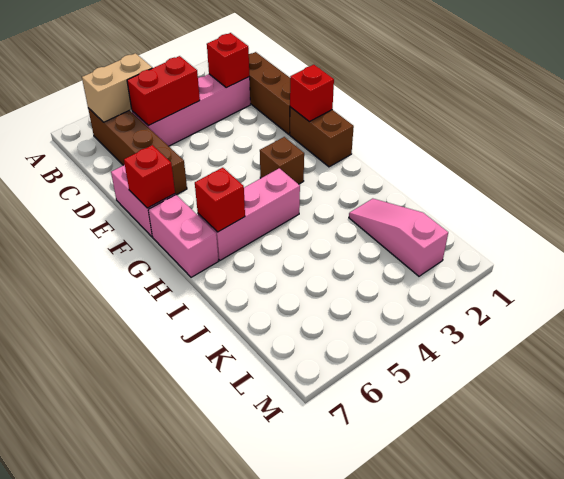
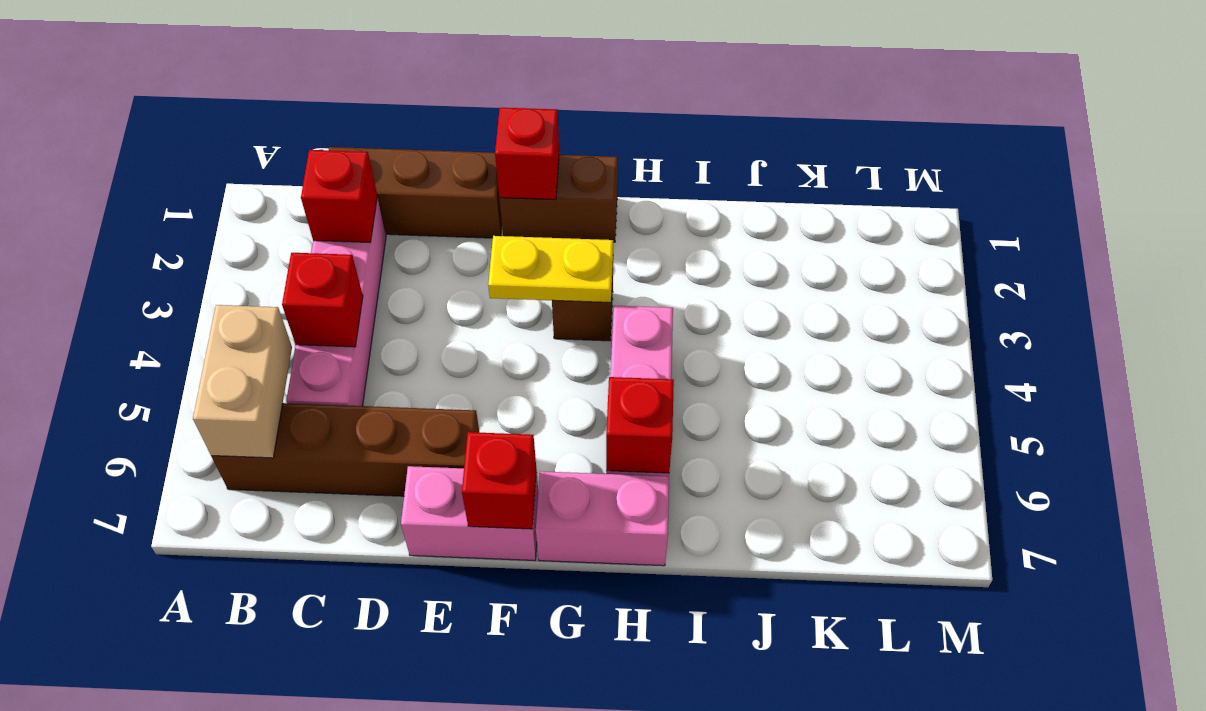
red brick C4:C5 level 2 -> red brick C4 level 2
none -> yellow plate F3:G3 level 2
pink slope J2:L2 level 1 top L -> none

